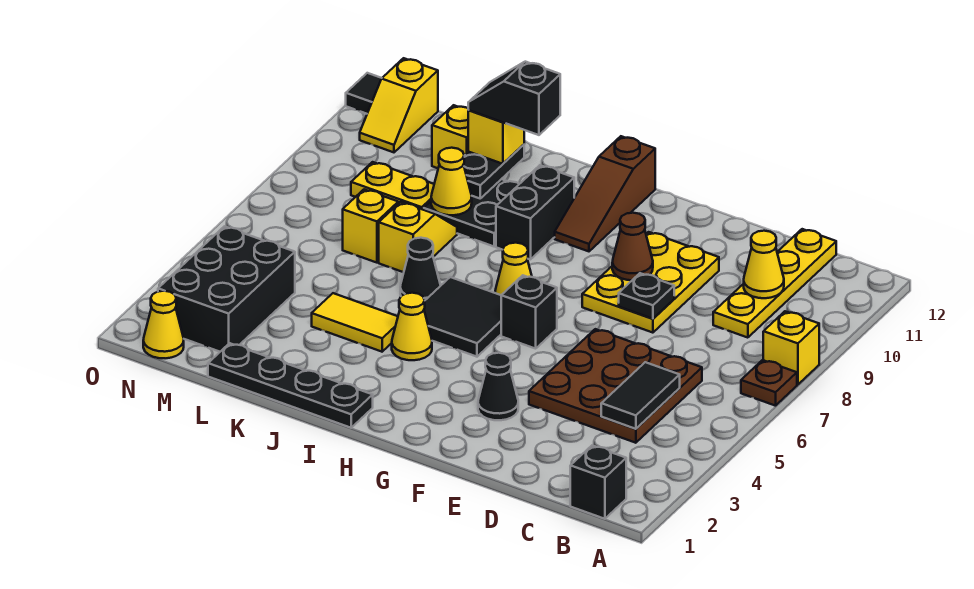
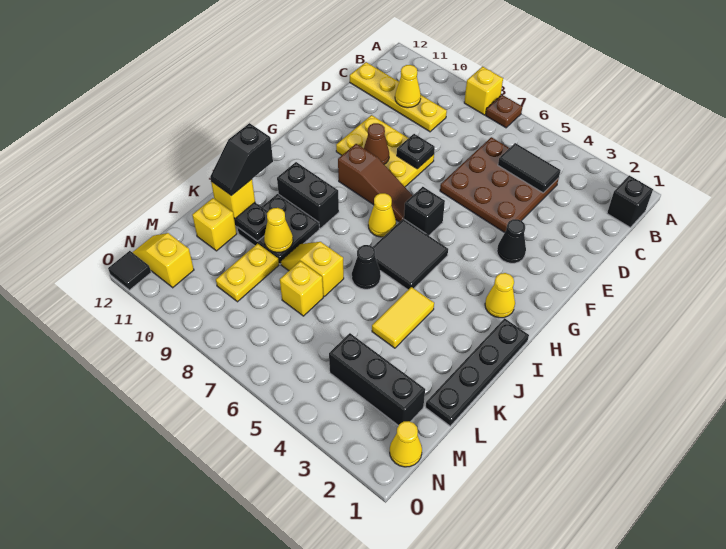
brown slope H10:H12 level 1 top 12 -> brown slope G7:G9 level 1 top 9
yellow cone I4 level 1 -> yellow cone H2 level 1
black brick M2:N4 level 1 -> black brick M2:M4 level 1
yellow slope N11:N12 level 1 top 12 -> yellow slope N11:N12 level 1 top 11

